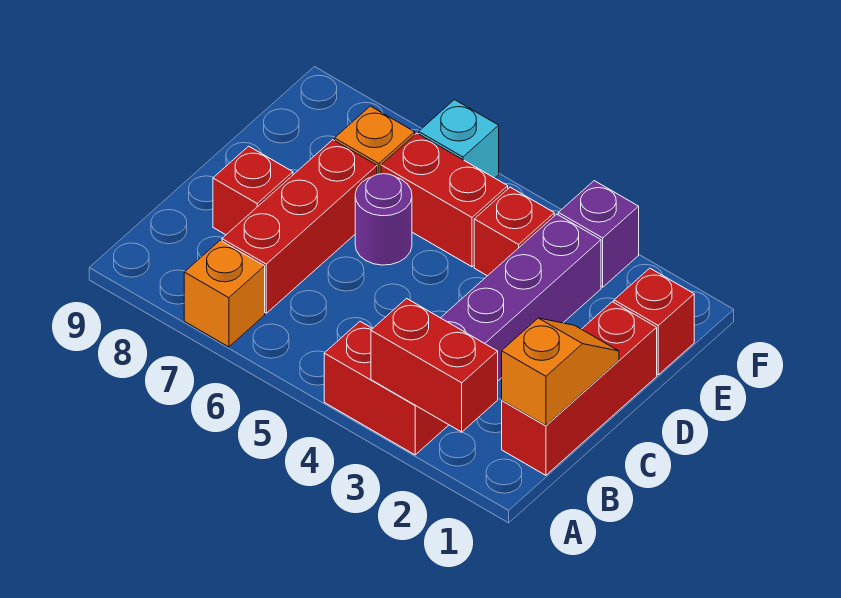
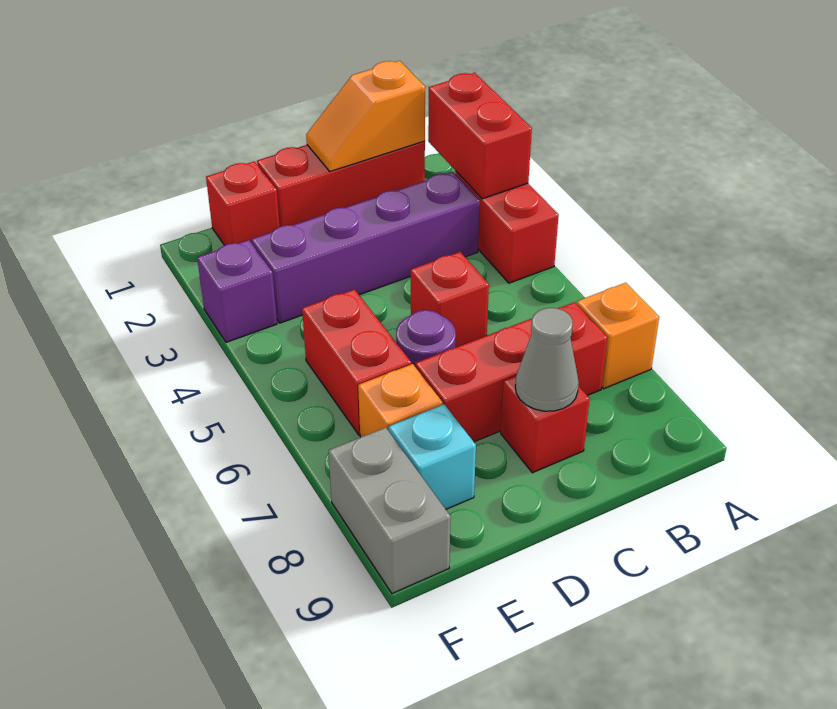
none -> grey cone C8 level 2
red brick E4 level 1 -> red brick C5 level 1
cyan brick F6 level 1 -> cyan brick E8 level 1
none -> grey brick F8:F9 level 1

